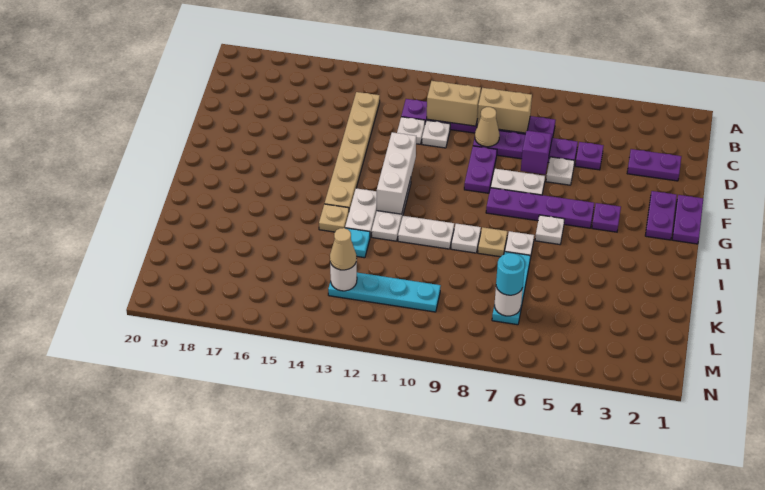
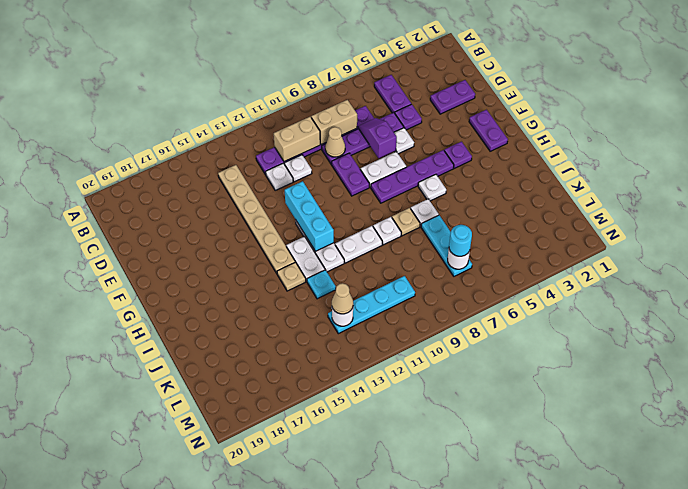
purple plate F1:G1 level 1 -> purple plate B5:C5 level 1
white brick F12:H12 level 2 -> cyan brick F12:H12 level 2

